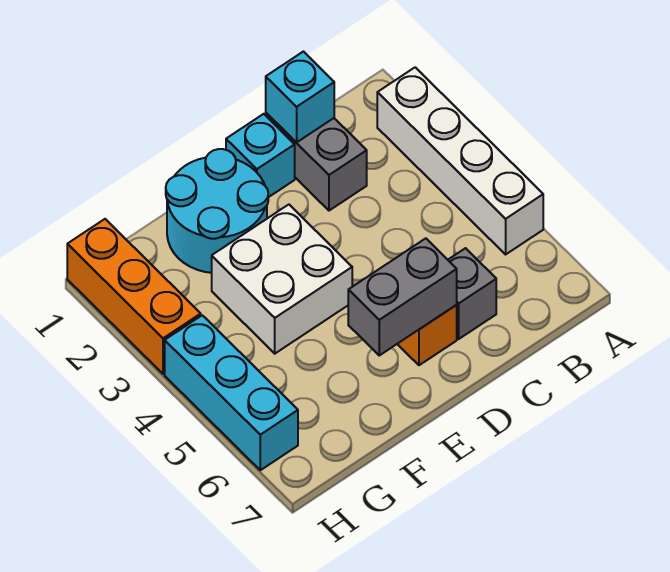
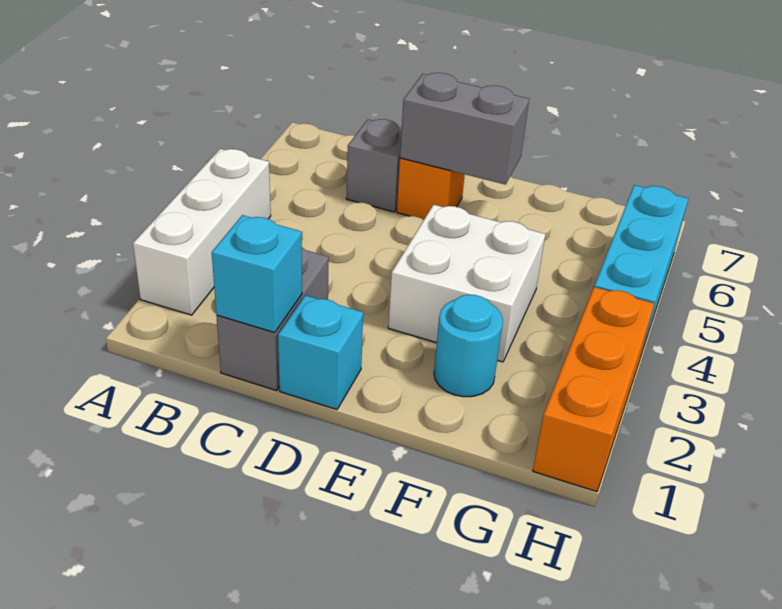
white brick A2:A5 level 1 -> white brick A2:A4 level 1
cyan round brick E1:F2 level 1 -> cyan round brick F2 level 1

